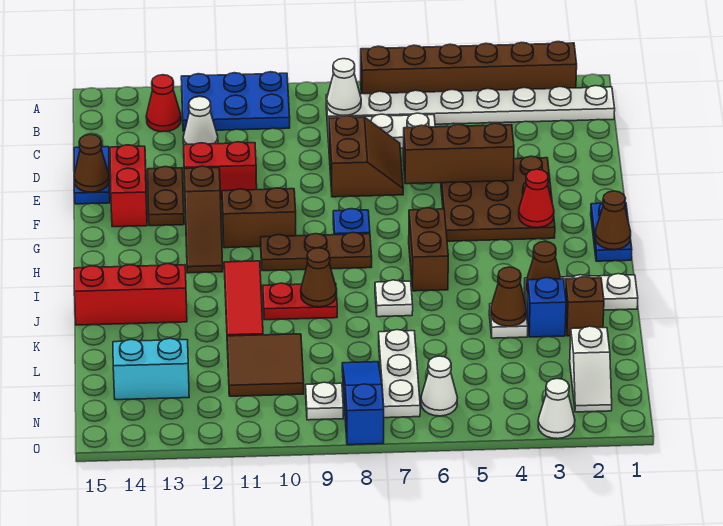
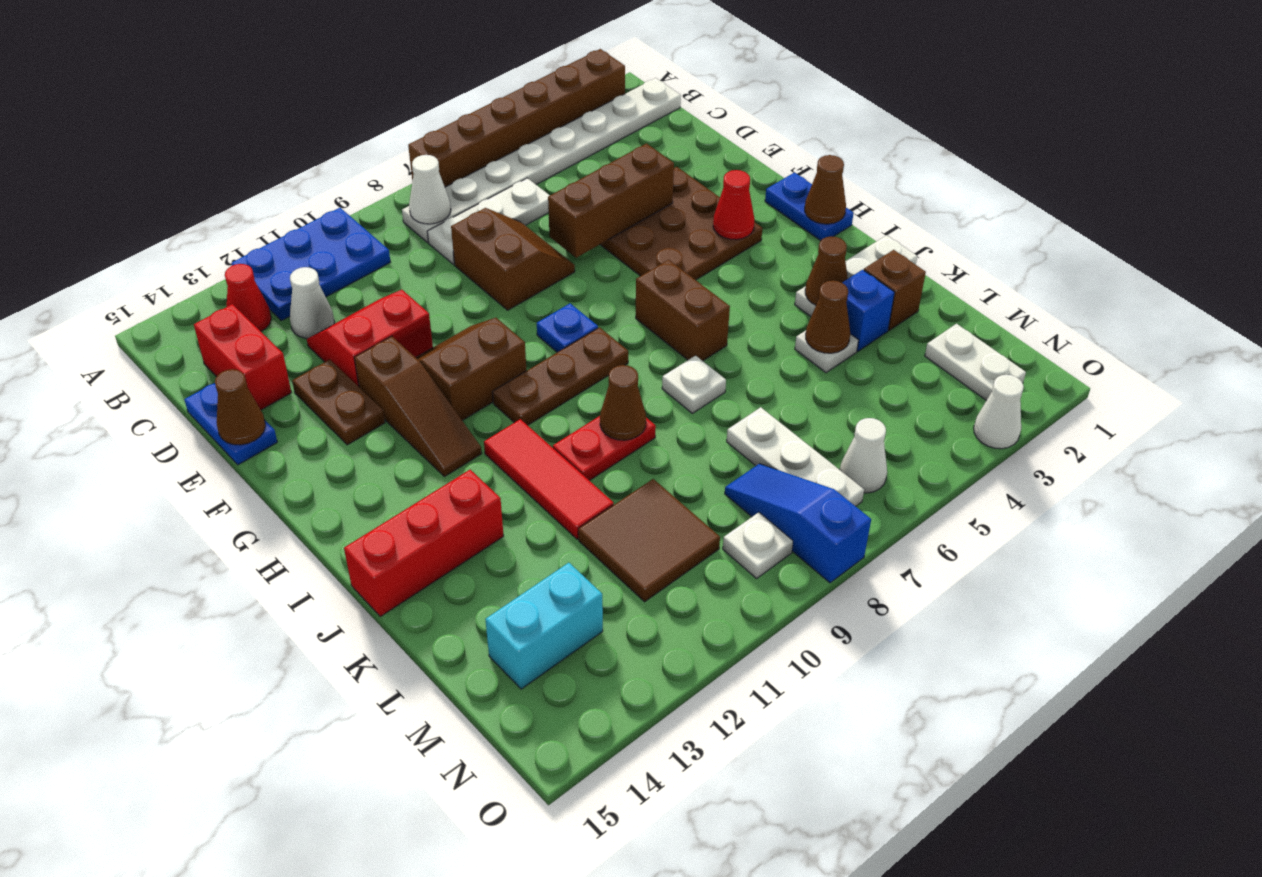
red brick E14:F14 level 1 -> red brick C14:D14 level 1
white slope M2:N2 level 1 top M -> white plate M2:N2 level 1

